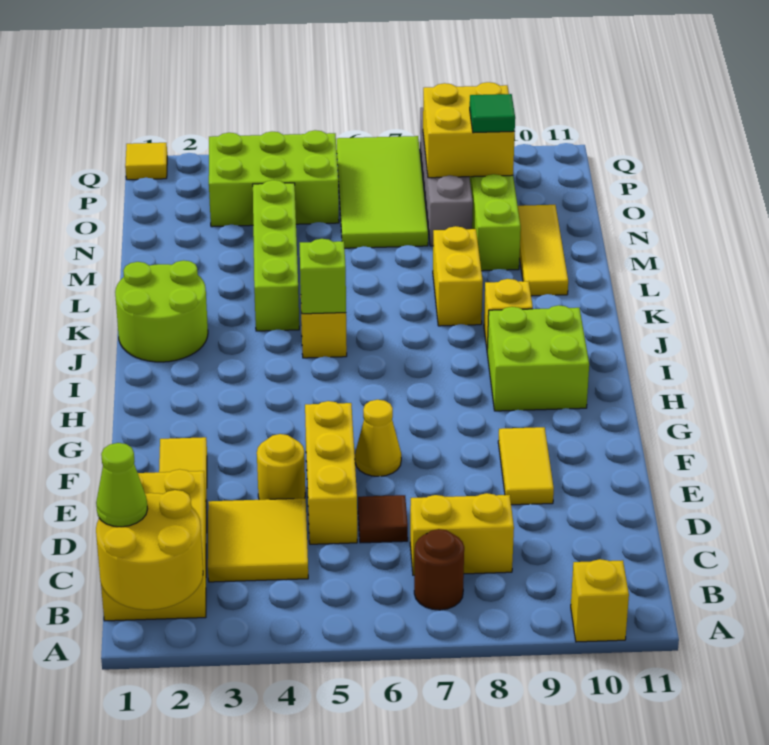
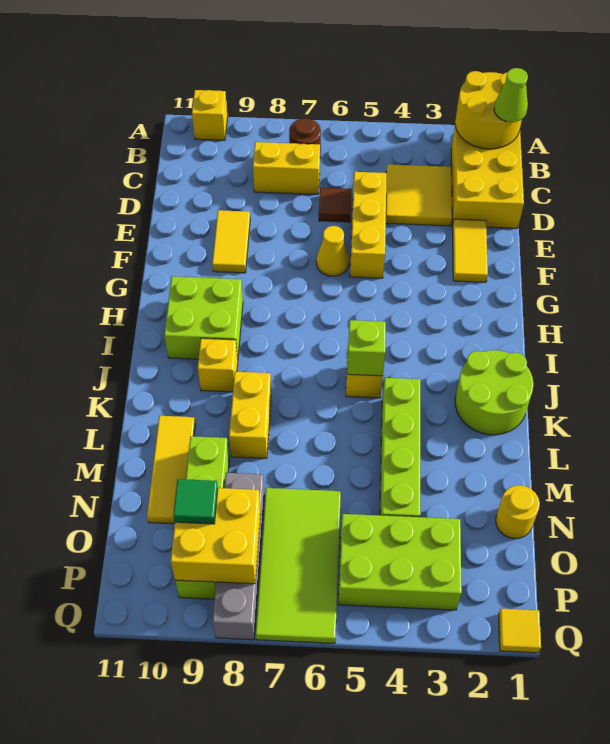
yellow round brick E4 level 1 -> yellow round brick N1 level 1

